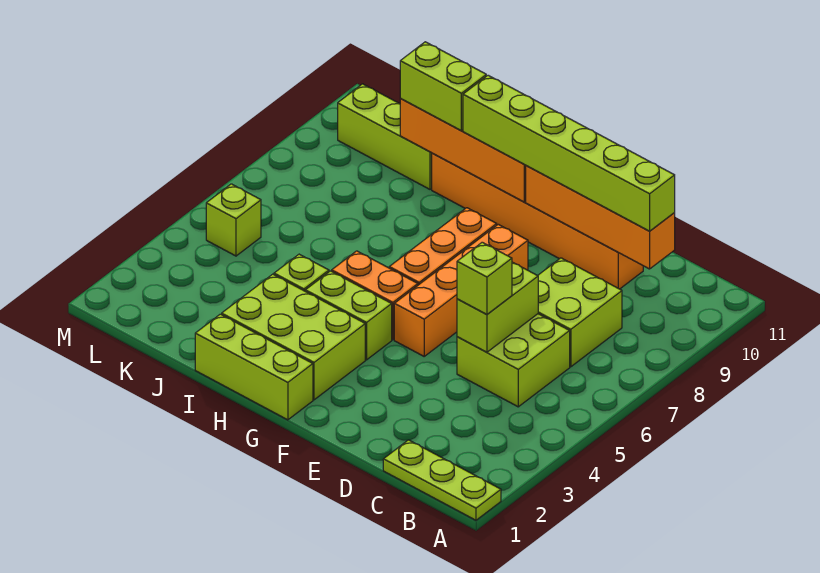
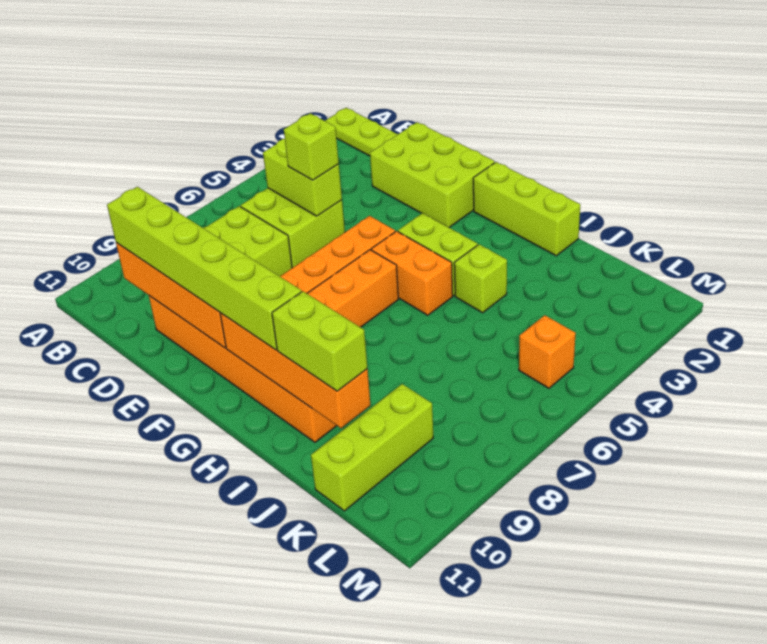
lime brick D5:D6 level 2 -> lime brick C5:D5 level 2
lime brick G2:I3 level 1 -> lime brick D1:F2 level 1
lime brick J10:L10 level 1 -> lime brick K9:K11 level 1
lime brick L5 level 1 -> orange brick L5 level 1

